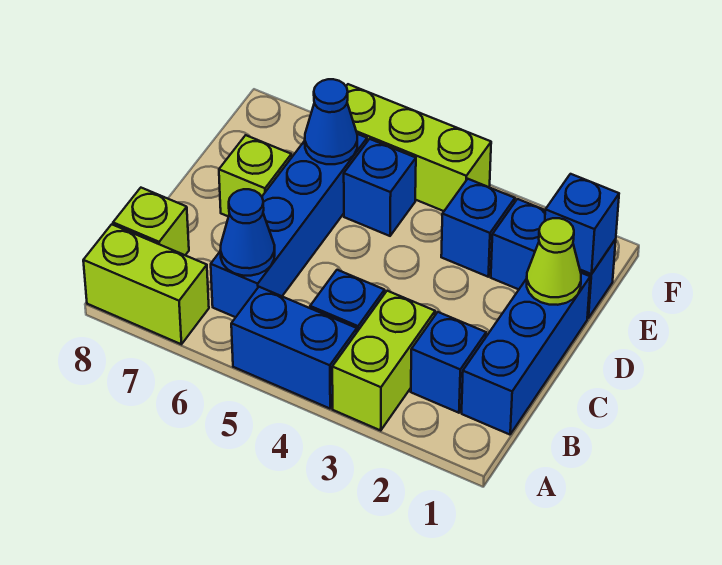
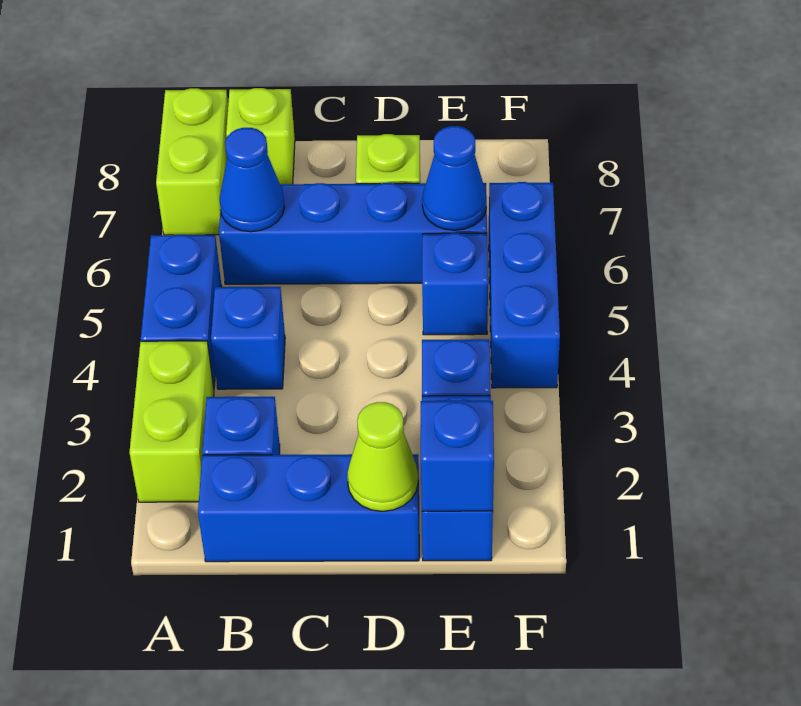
lime brick A3:B3 level 1 -> lime brick A2:A3 level 1
lime brick F4:F6 level 1 -> blue brick F4:F6 level 1

